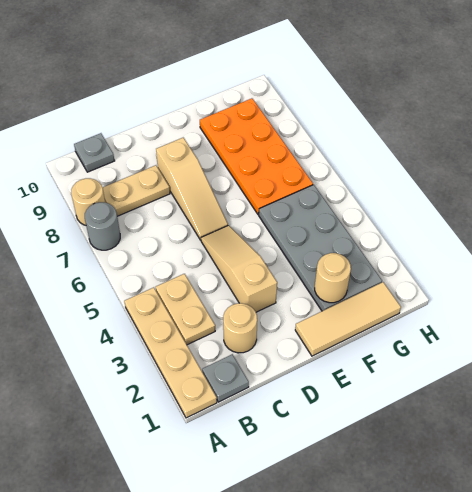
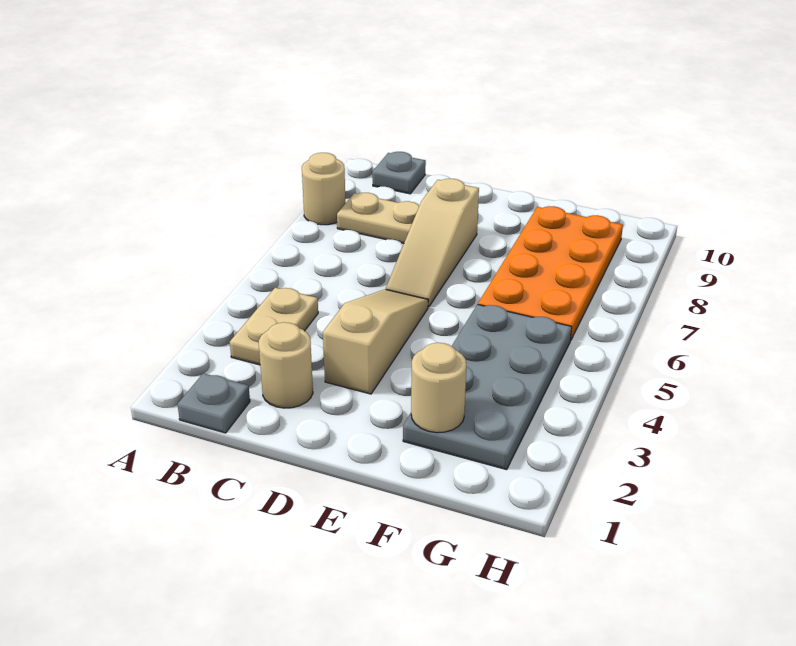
tan plate A1:A4 level 1 -> none
grey round brick A7 level 1 -> none
tan tile E1:G1 level 1 -> none

